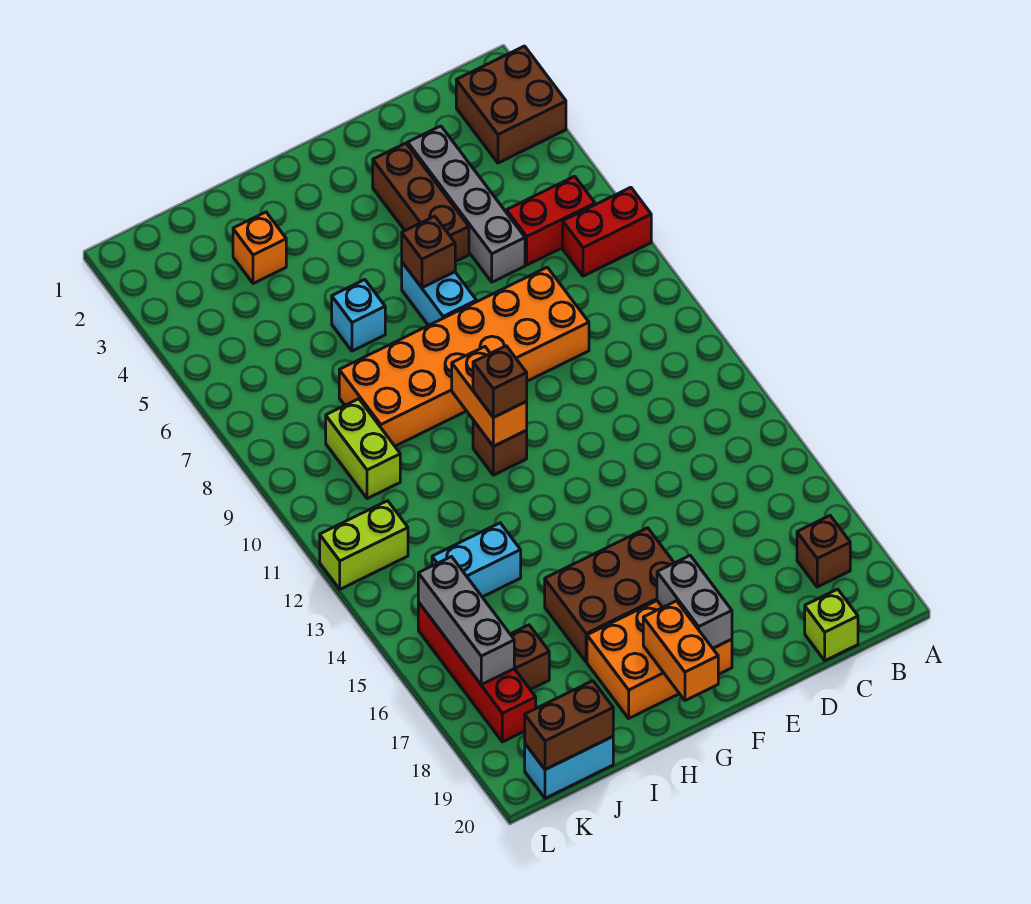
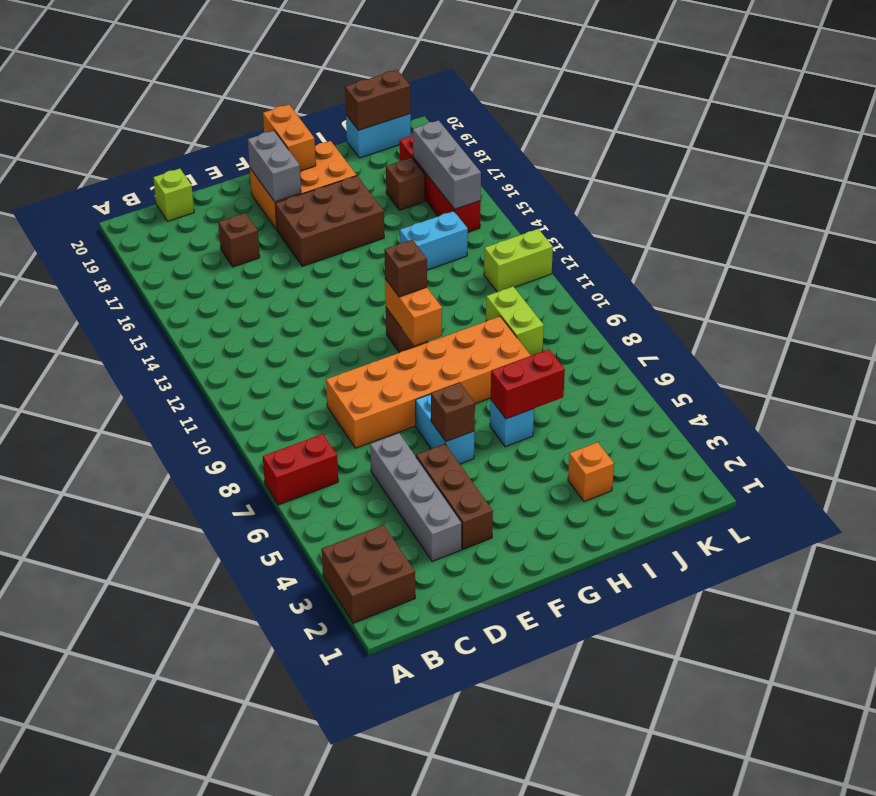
red brick B6:C6 level 1 -> red brick H6:I6 level 2
brown brick B18 level 1 -> brown brick D17 level 1

